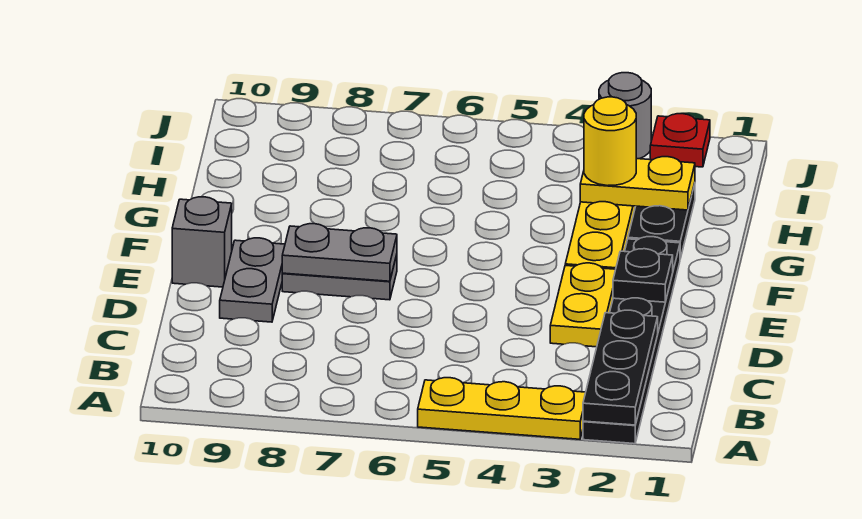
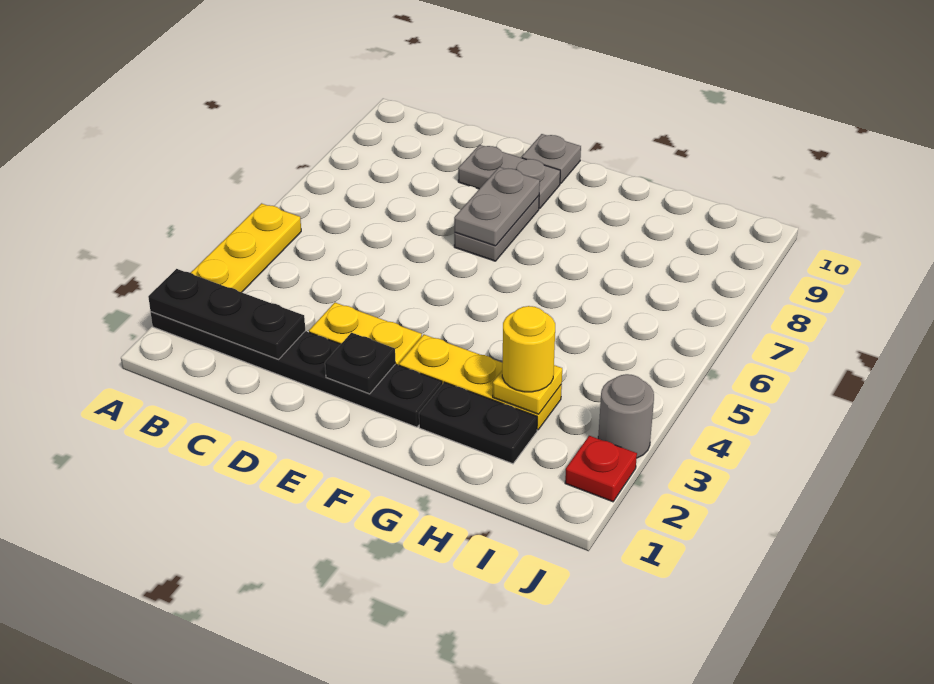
grey brick E10 level 1 -> grey plate E10 level 1
yellow plate H2:H3 level 2 -> yellow plate H3 level 2

